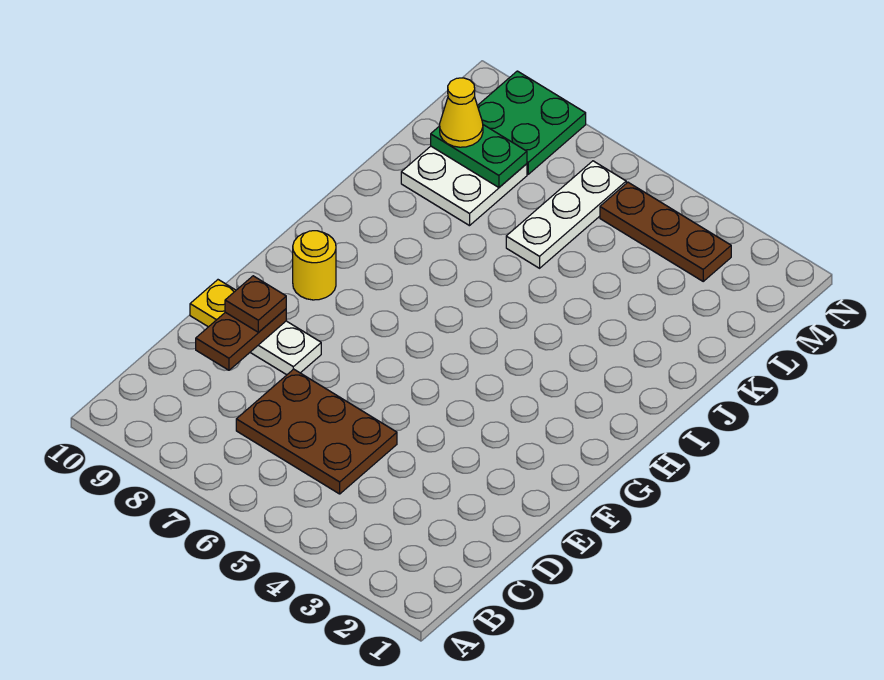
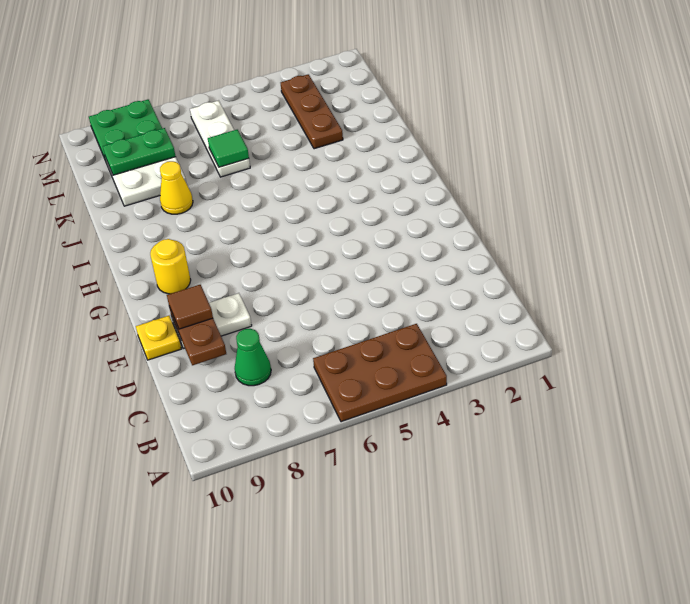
brown plate C5:D7 level 1 -> brown plate A4:B6 level 1
none -> green cone C8 level 1
brown plate E9 level 3 -> brown tile E9 level 3
none -> green tile K6 level 2
yellow cone L9 level 3 -> yellow cone J8 level 1
brown plate M3:M5 level 1 -> brown plate K3:M3 level 1

